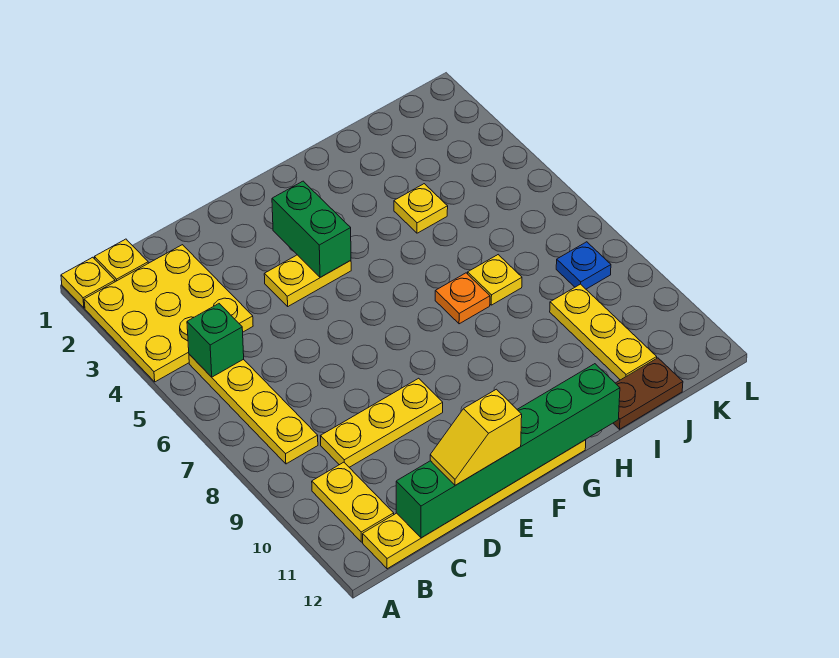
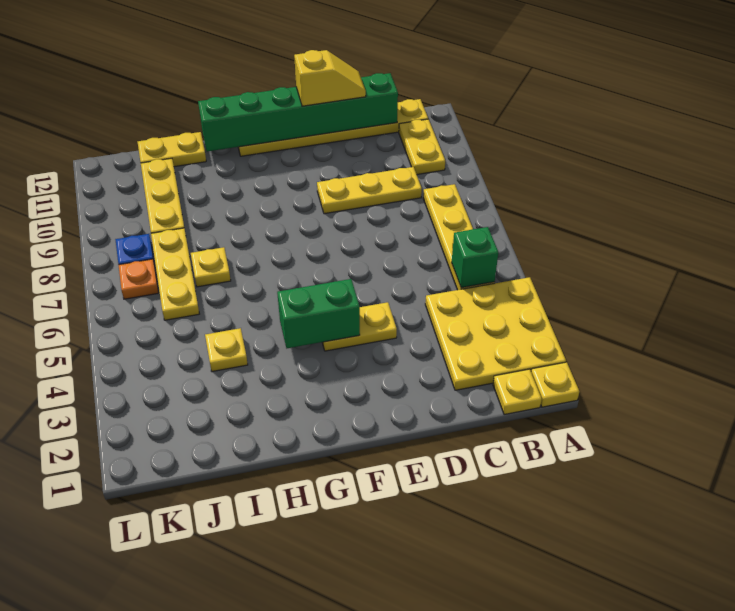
green brick F3:F4 level 2 -> green brick F4:G4 level 2
orange plate H7 level 1 -> orange plate K7 level 1
brown plate I12:J12 level 1 -> yellow plate I12:J12 level 1
none -> yellow plate J6:J8 level 1

